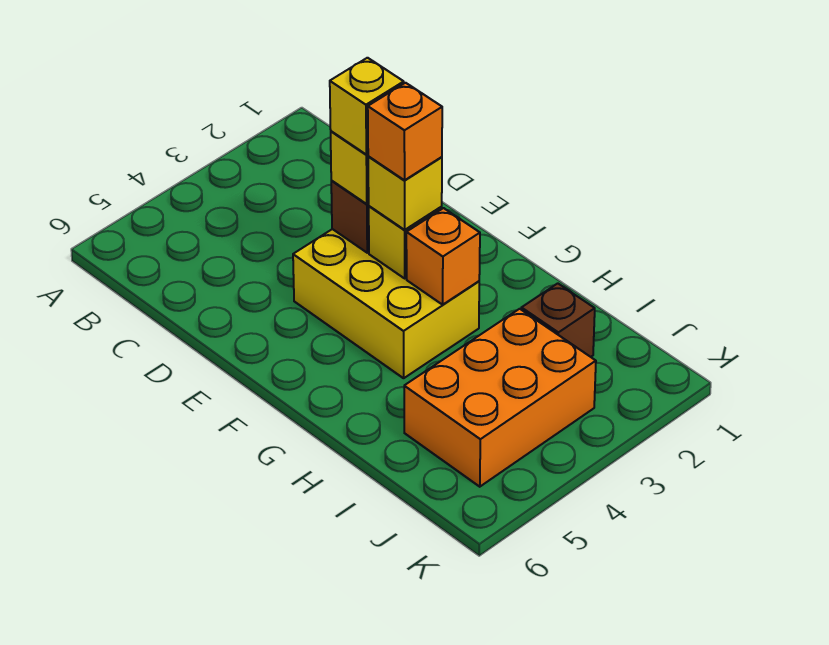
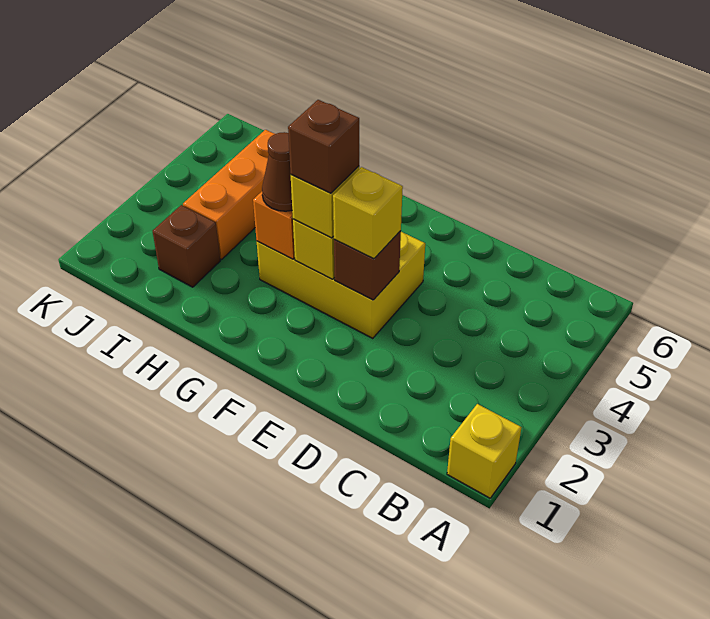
yellow brick E3 level 4 -> yellow brick A1 level 1
orange brick F3 level 4 -> brown brick F3 level 4
none -> brown cone G3 level 3
orange brick I3:J5 level 1 -> orange brick I3:I5 level 1

